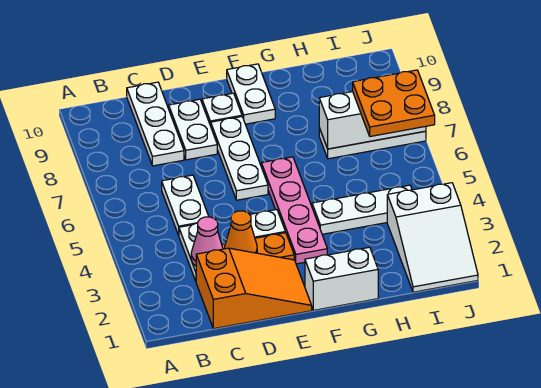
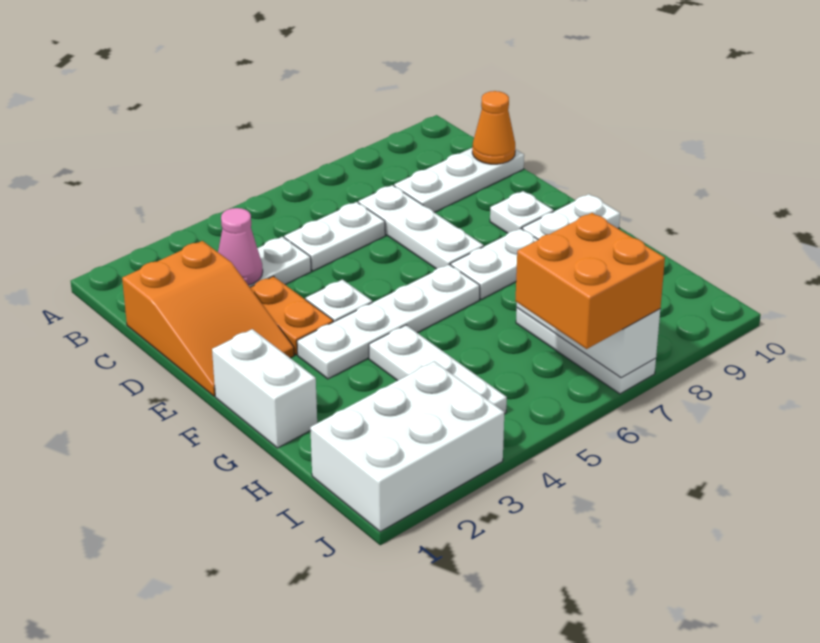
orange cone D3 level 2 -> orange cone C10 level 2
white plate D8:D9 level 1 -> white plate F7:F8 level 1
white plate E6:E8 level 1 -> white plate C7:E7 level 1
pink plate F3:F6 level 1 -> white plate F3:F6 level 1
white slope I1:J3 level 1 top 3 -> white brick I1:J3 level 1
orange plate I6:J7 level 3 -> orange brick I6:J7 level 3

